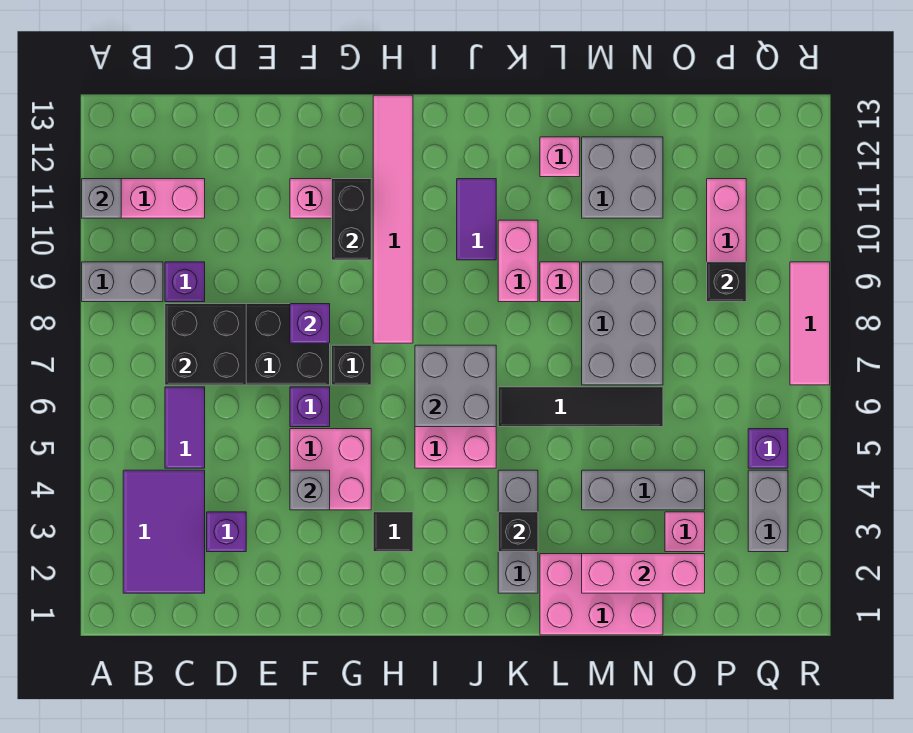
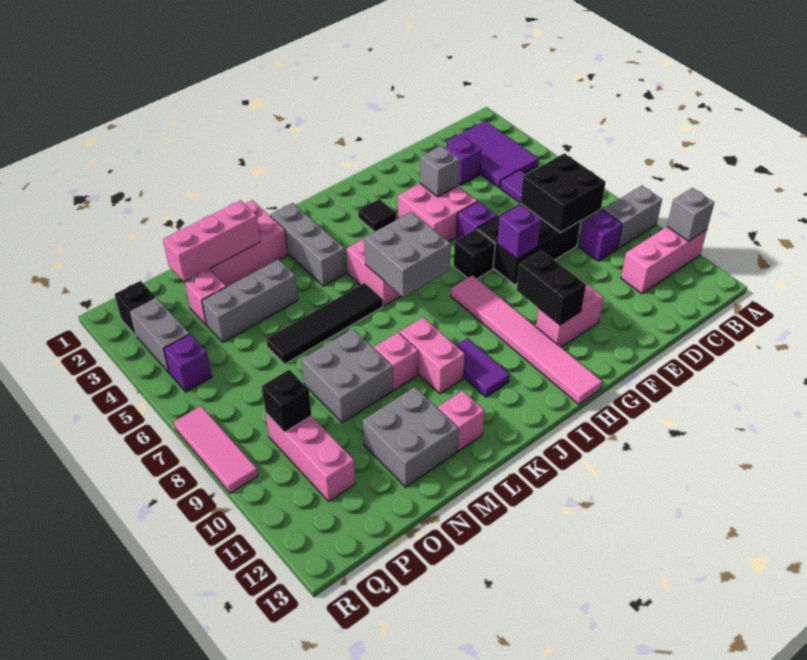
black brick K3 level 2 -> black brick Q2 level 1
grey brick M7:N9 level 1 -> grey brick M8:N9 level 1

